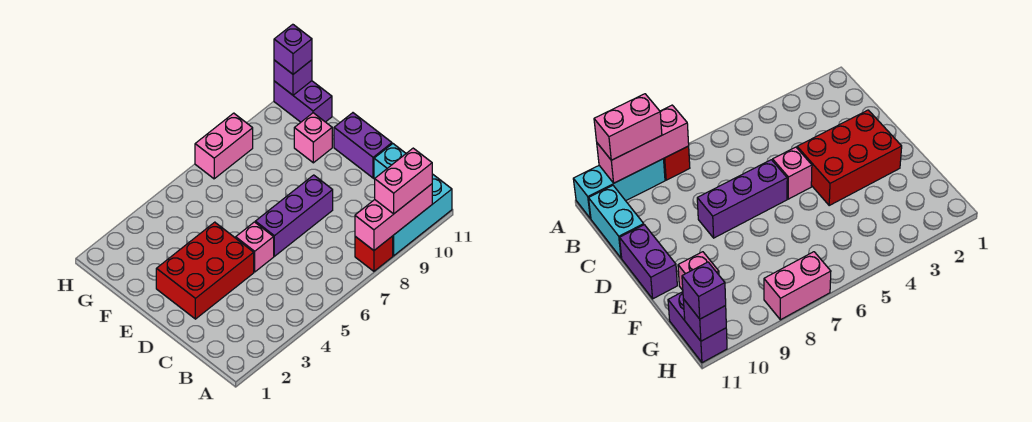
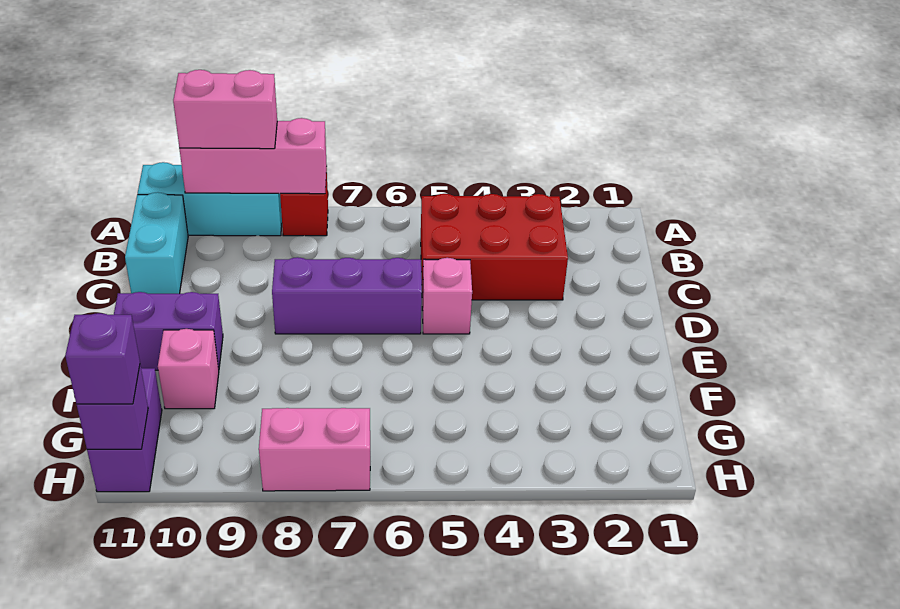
red brick D2:E4 level 1 -> red brick B3:C5 level 1
purple brick D11:E11 level 1 -> purple brick E10:E11 level 1

